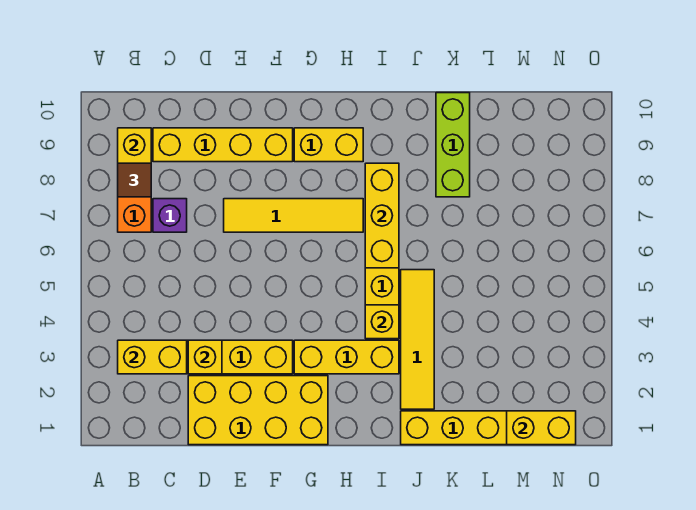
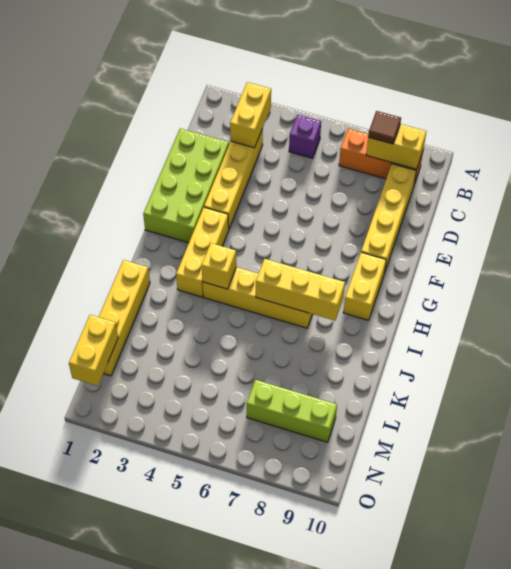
purple brick C7 level 1 -> purple brick B5 level 1
yellow brick D1:G2 level 1 -> lime brick D1:G2 level 1
yellow brick D3 level 2 -> none
yellow tile E7:H7 level 1 -> none
yellow tile J2:J5 level 1 -> none
lime brick K8:K10 level 1 -> lime brick M7:M9 level 1

